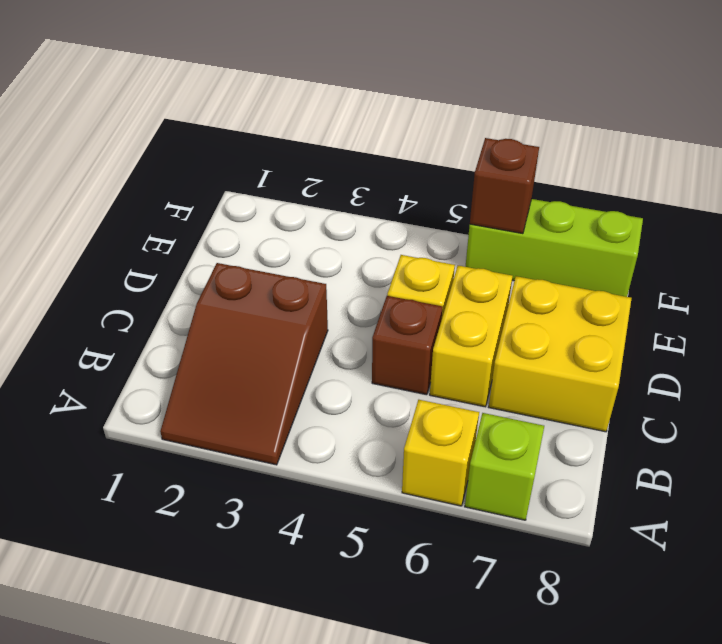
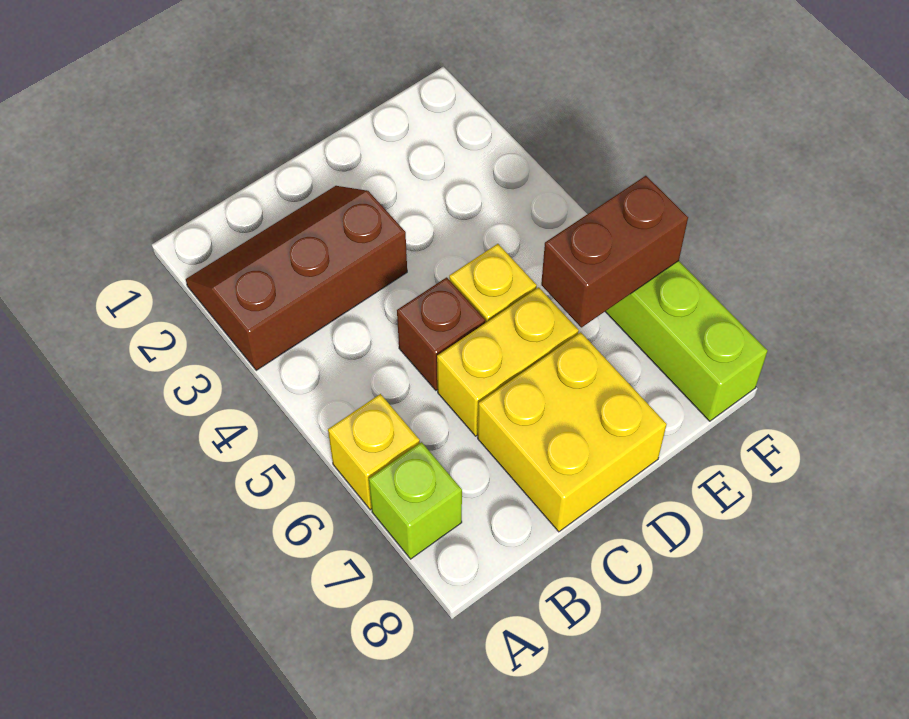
brown slope A2:C3 level 1 top C -> brown slope A2:C3 level 1 top 3
brown brick F6 level 2 -> brown brick E6:F6 level 2

